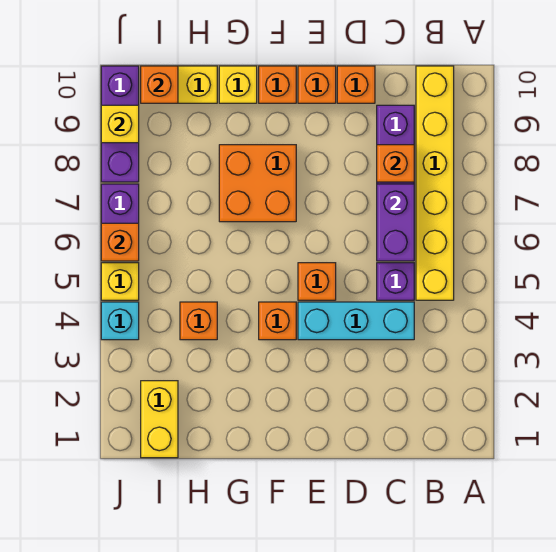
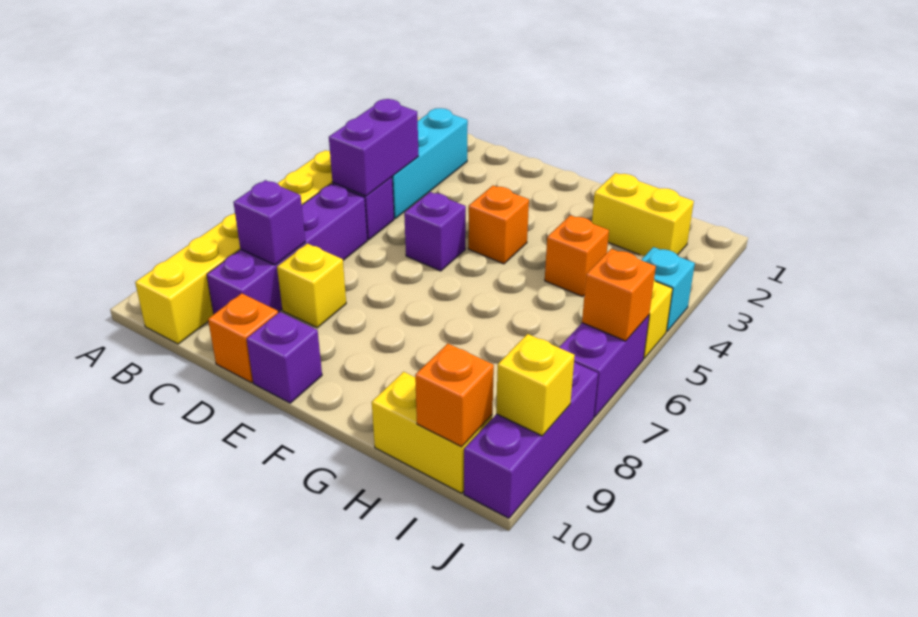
cyan brick C4:E4 level 1 -> cyan brick C2:C4 level 1
purple brick C6:C7 level 2 -> purple brick C4:C5 level 2
orange brick C8 level 2 -> purple brick C8 level 2
orange brick E5 level 1 -> purple brick E5 level 1
orange brick E10 level 1 -> purple brick E10 level 1
orange brick F7:G8 level 1 -> none
orange brick F10 level 1 -> none
yellow brick G10 level 1 -> yellow brick D8 level 1
yellow brick I1:I2 level 1 -> yellow brick H2:I2 level 1

